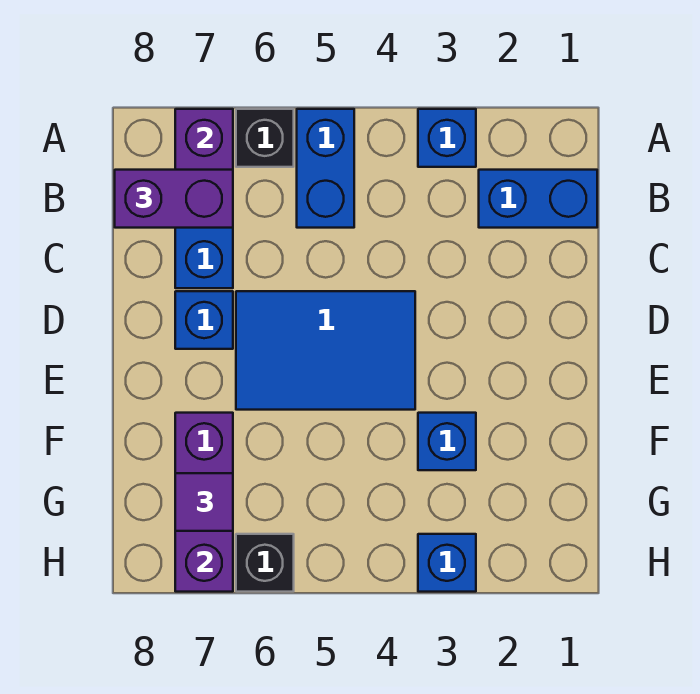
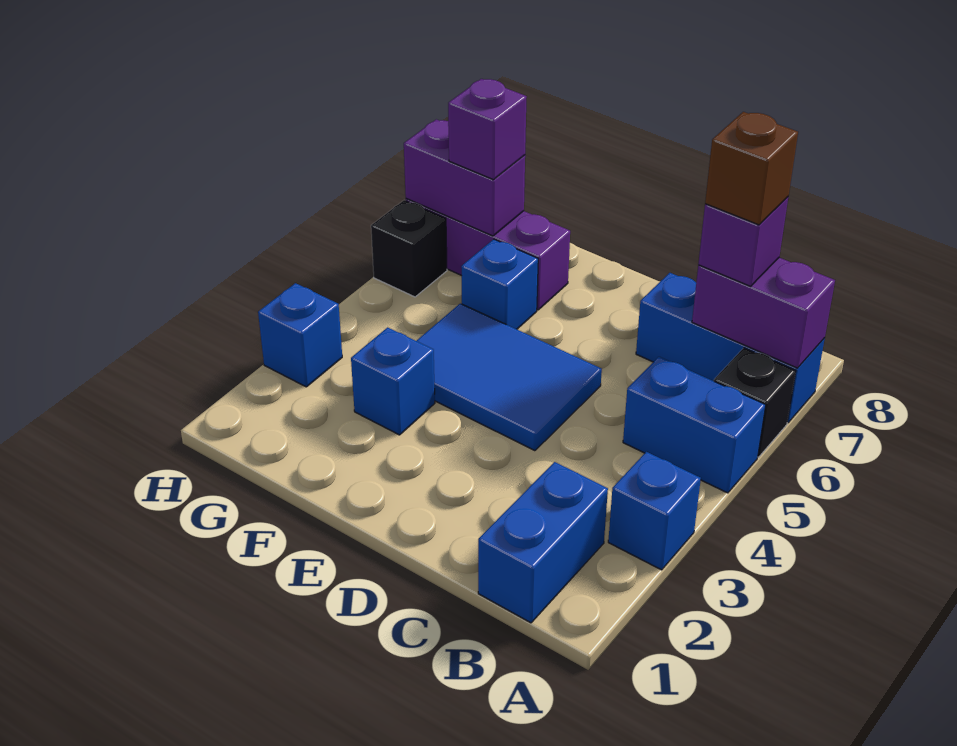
purple brick B7:B8 level 3 -> purple brick B7 level 3
none -> brown brick B7 level 4
blue tile D4:E6 level 1 -> blue tile D4:F5 level 1
blue brick D7 level 1 -> blue brick F6 level 1
purple tile G7 level 3 -> purple brick G7 level 3

